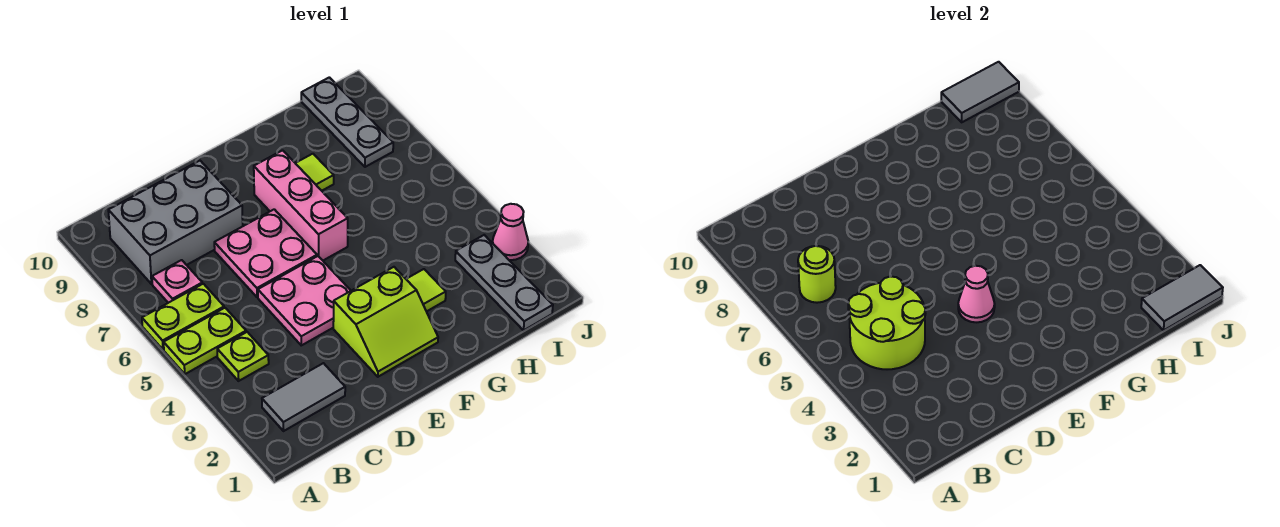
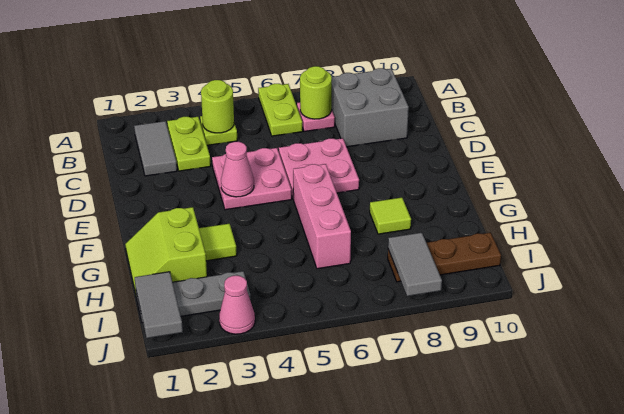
lime plate A5:B5 level 1 -> lime plate B3:C3 level 1
lime round brick B4:C5 level 2 -> lime round brick B4 level 2
grey brick B8:D9 level 1 -> grey brick B8:C9 level 1
lime slope E2:F3 level 1 top 3 -> lime slope G1:H2 level 1 top 2
pink brick F6:F8 level 1 -> pink brick F6:H6 level 1
grey plate I8:I10 level 1 -> brown plate I8:I10 level 1
grey tile I10:J10 level 2 -> grey tile I8:J8 level 2

